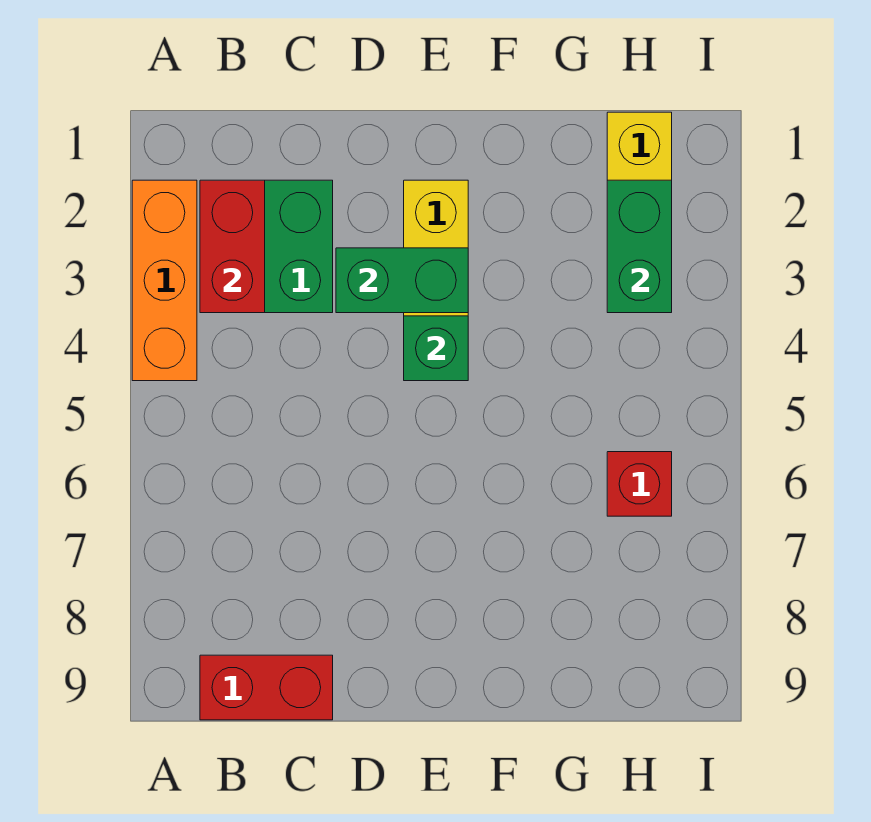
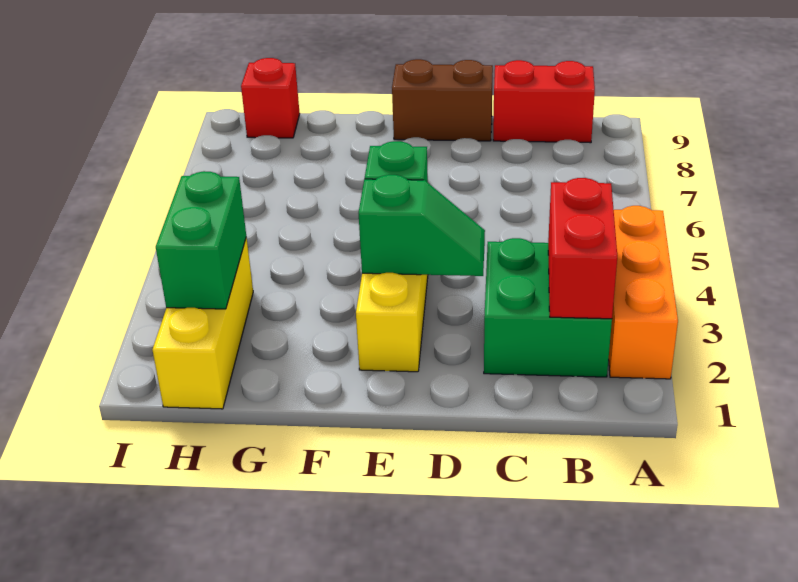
green brick D3:E3 level 2 -> green slope D3:E3 level 2 top E
none -> brown brick D9:E9 level 1
red brick H6 level 1 -> red brick H9 level 1

